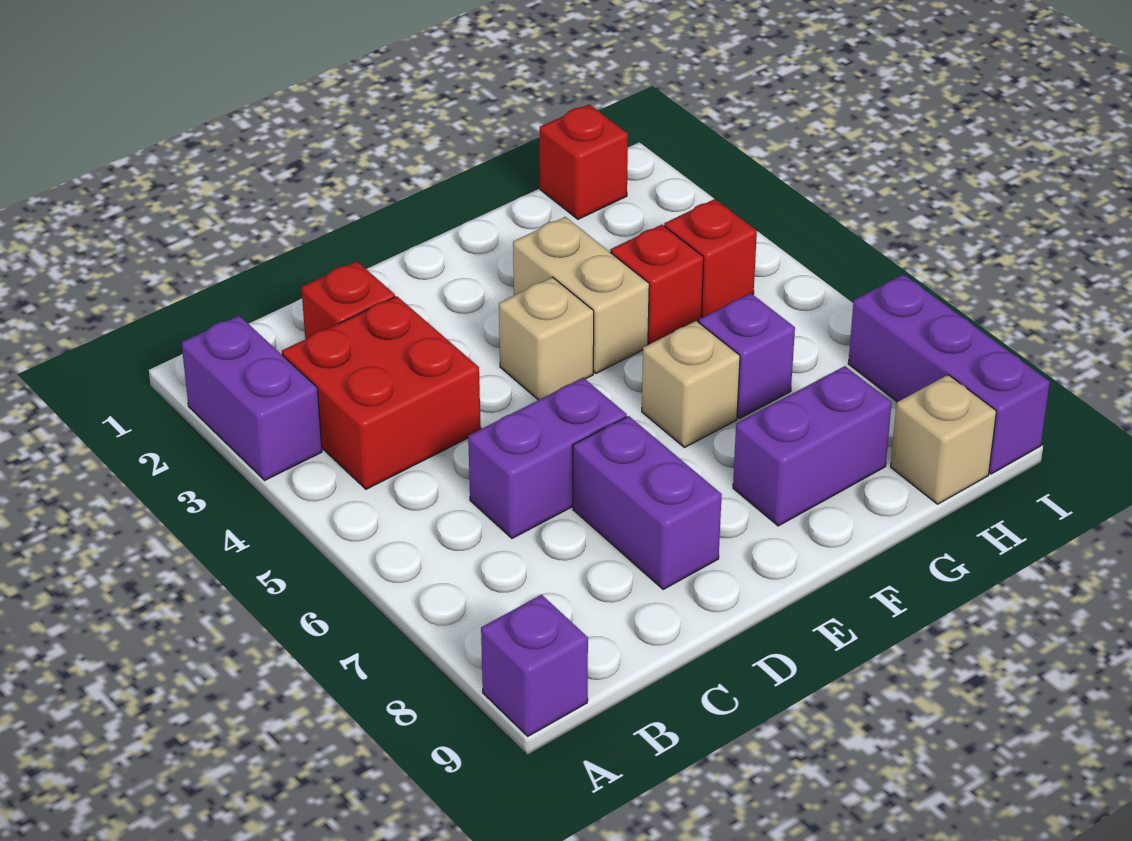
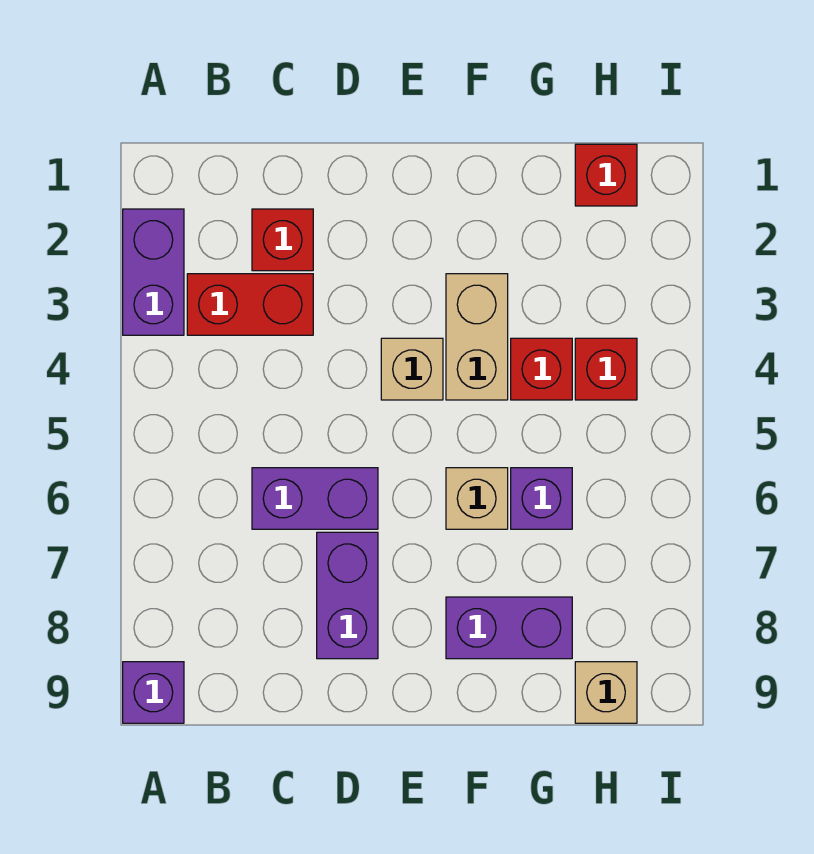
red brick B3:C4 level 1 -> red brick B3:C3 level 1
purple brick I7:I9 level 1 -> none

